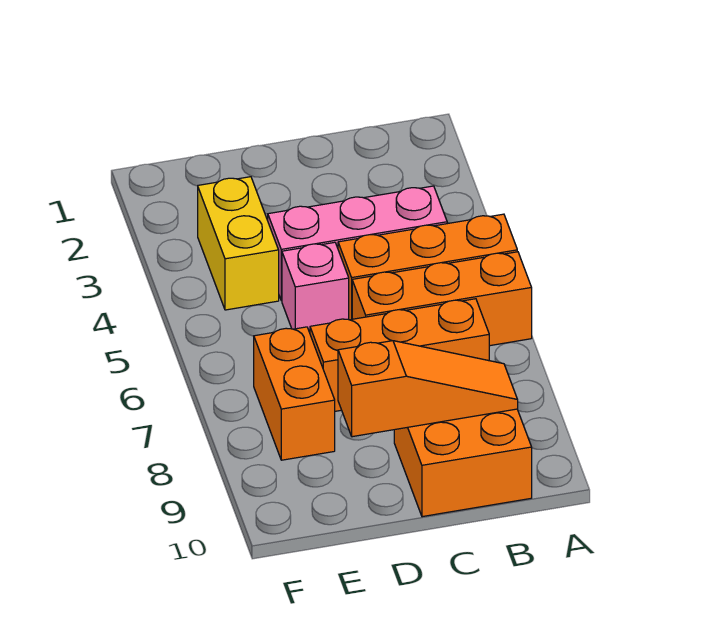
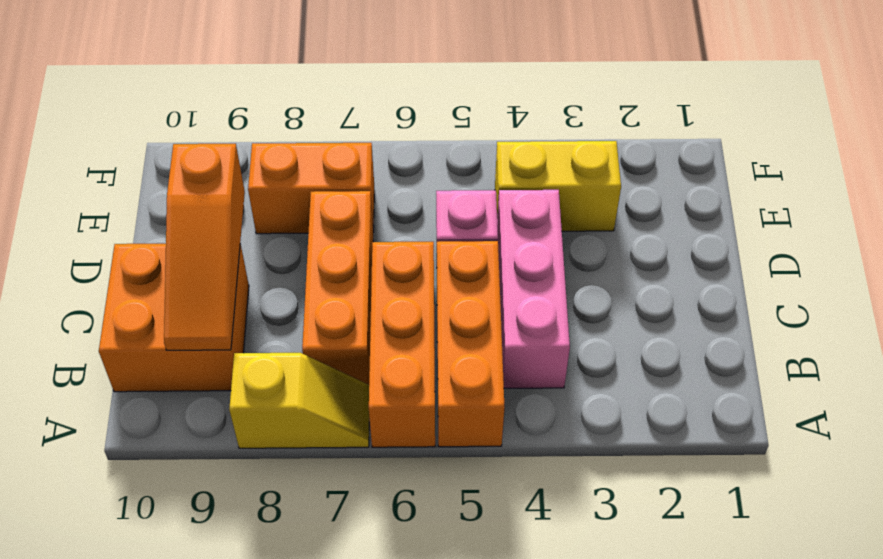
none -> yellow slope A7:A8 level 1 top 8

